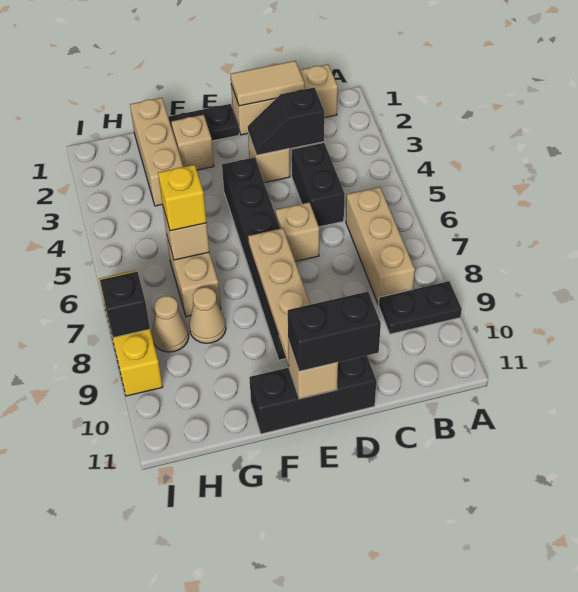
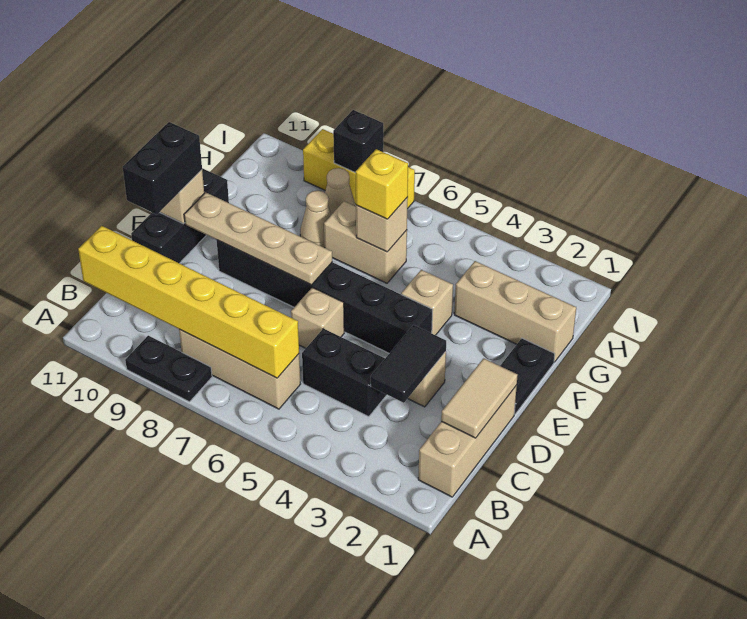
black plate A9:B9 level 1 -> black plate A8:A9 level 1
none -> yellow brick B6:B11 level 2
black slope C3:D3 level 2 top C -> black tile C3:D3 level 2
tan brick F2 level 1 -> tan brick F4 level 1

